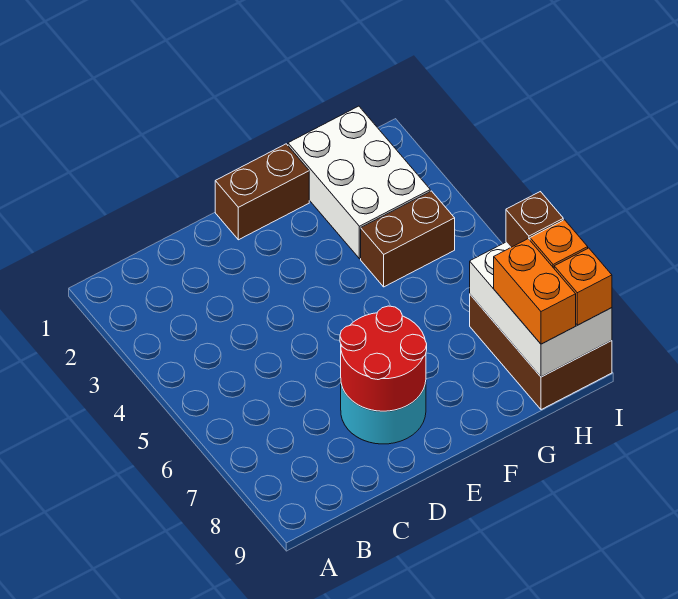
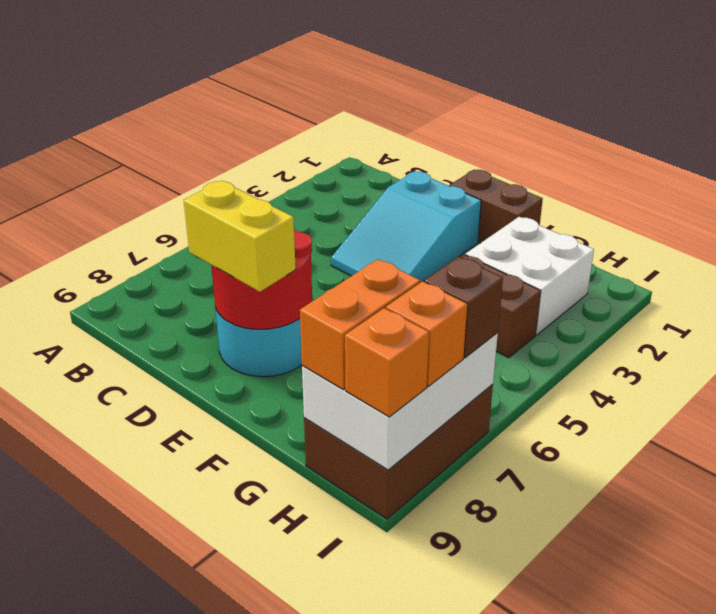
none -> cyan slope D2:E4 level 1 top 2
none -> yellow brick D8:E8 level 3
white brick G1:H3 level 1 -> white brick G2:H3 level 1

